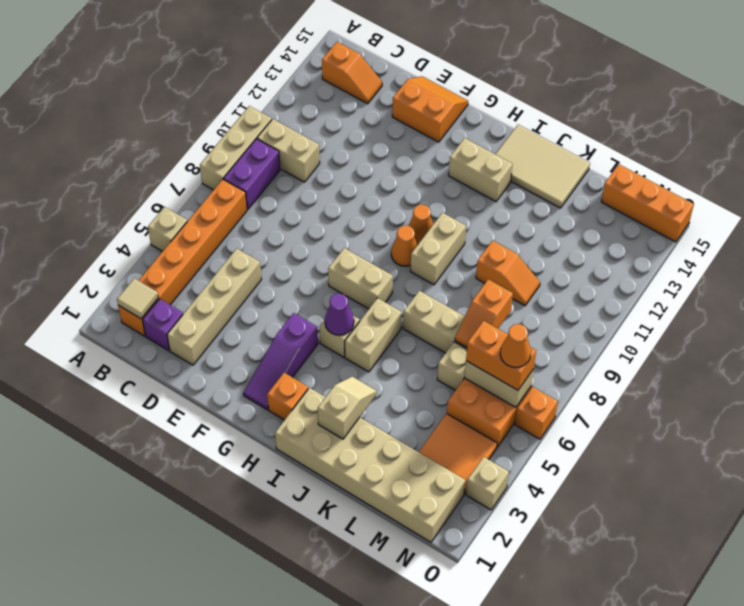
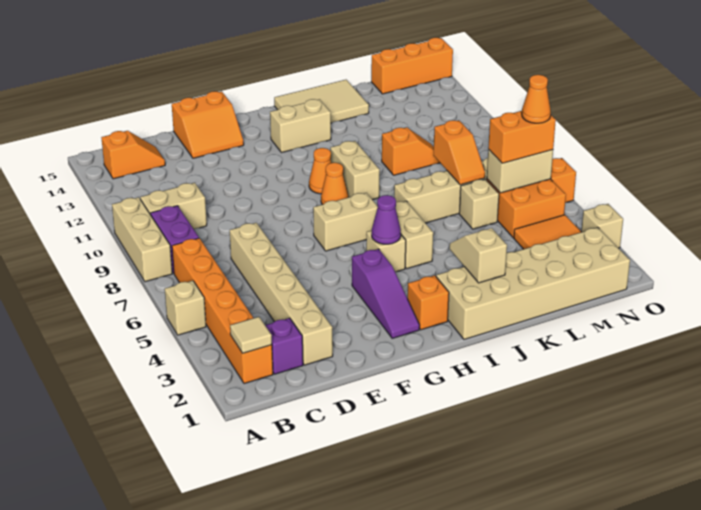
tan brick D2:D5 level 1 -> tan brick D2:D7 level 1
orange slope E14:F15 level 1 top 14 -> orange slope E14:F15 level 1 top 15

